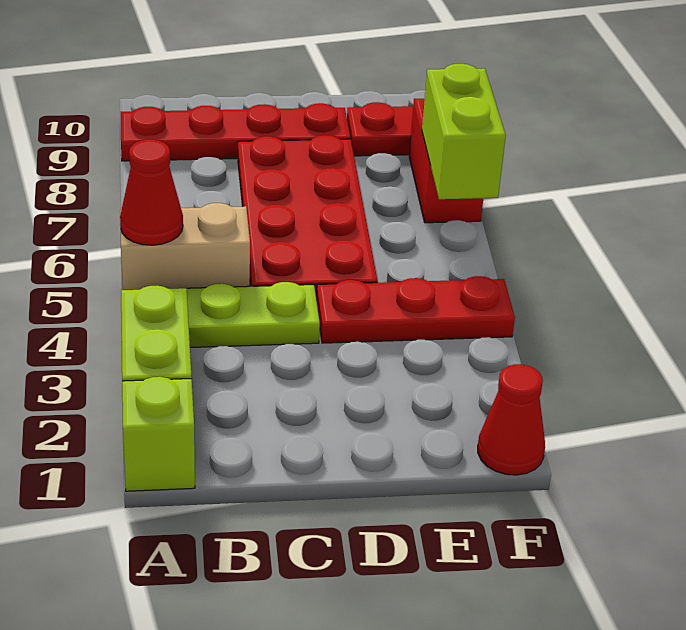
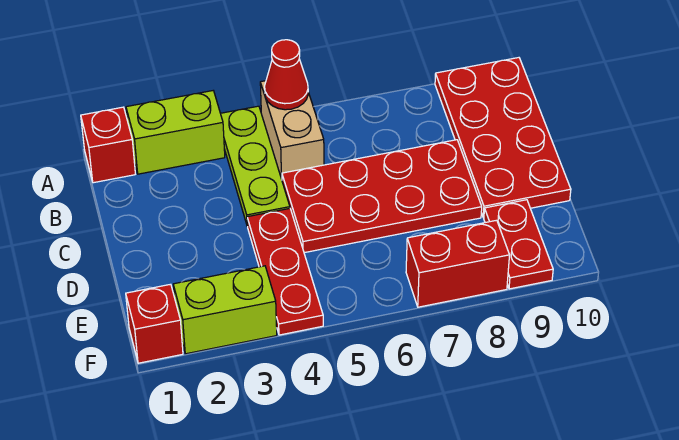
lime brick A1 level 1 -> red brick A1 level 1
red plate A9:D9 level 1 -> red plate A9:D10 level 1
red cone F1 level 1 -> red brick F1 level 1
lime brick F6:F7 level 2 -> lime brick F2:F3 level 1

